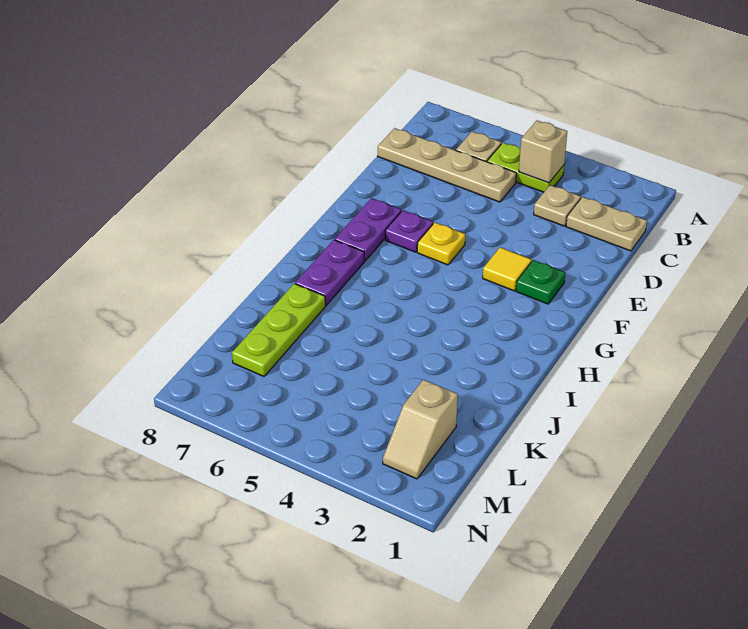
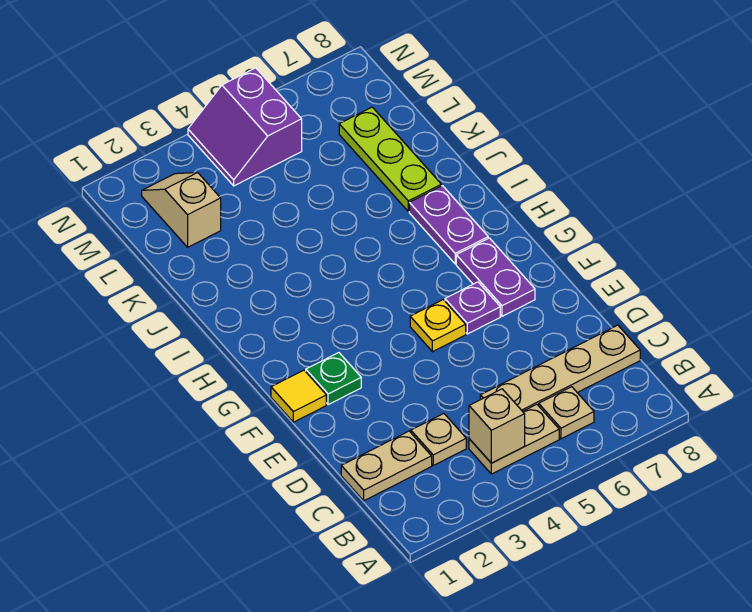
lime plate B4:B5 level 1 -> tan plate B4:B5 level 1
yellow tile F3 level 1 -> yellow tile F1 level 1
none -> purple slope M4:N5 level 1 top 5

